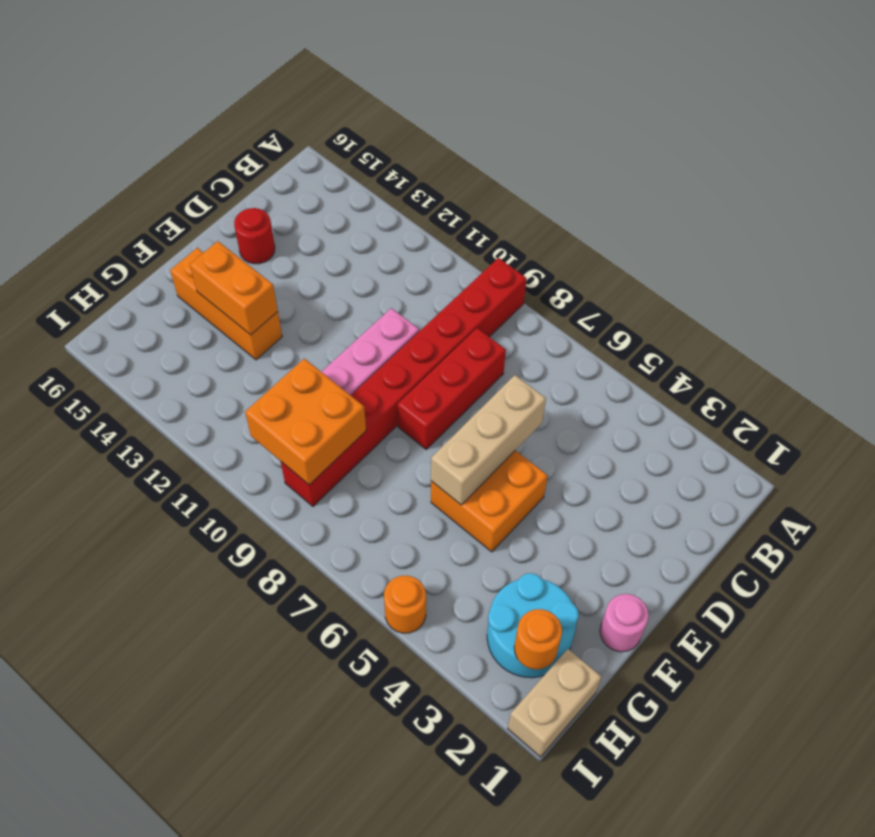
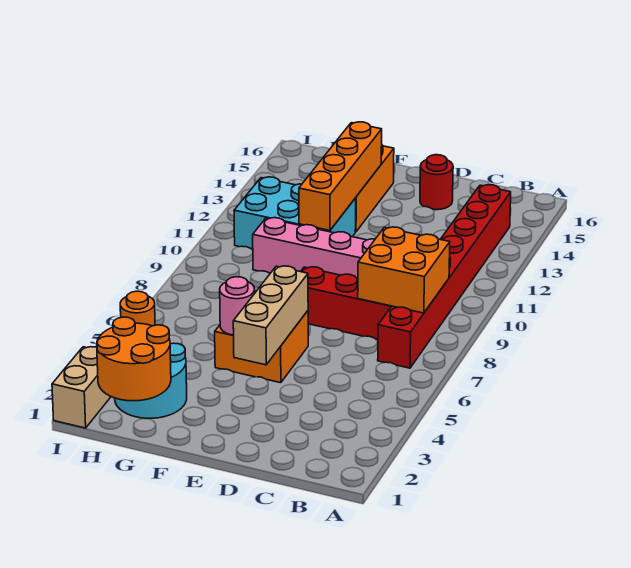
red brick A9:H9 level 1 -> red brick B7:B14 level 1
tan brick D6:F6 level 2 -> tan brick E4:E6 level 2
pink round brick F1 level 1 -> pink round brick F5 level 2
none -> cyan brick F11:H12 level 1
orange brick F13:F14 level 2 -> orange brick F11:F14 level 2
orange brick G9:H10 level 2 -> orange brick B8:C9 level 2
tan brick H1:I1 level 1 -> tan brick I1:I2 level 1
orange round brick H2 level 2 -> orange round brick G1:H2 level 2

